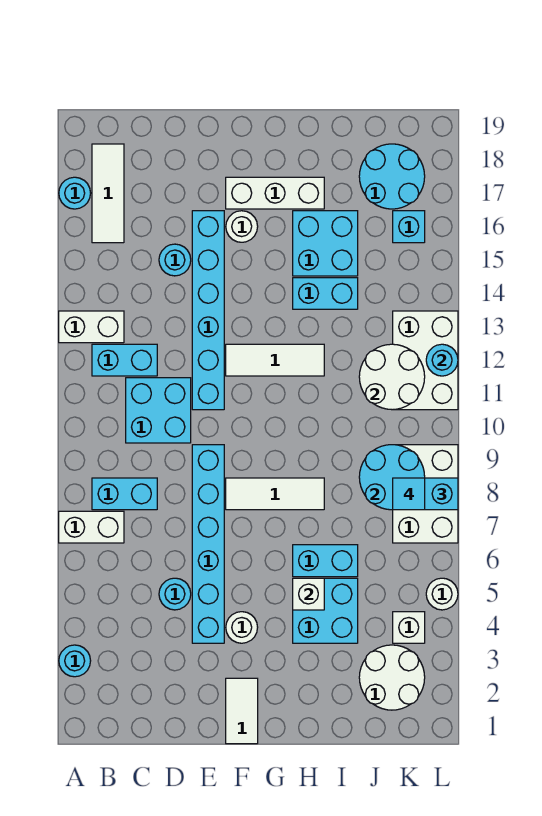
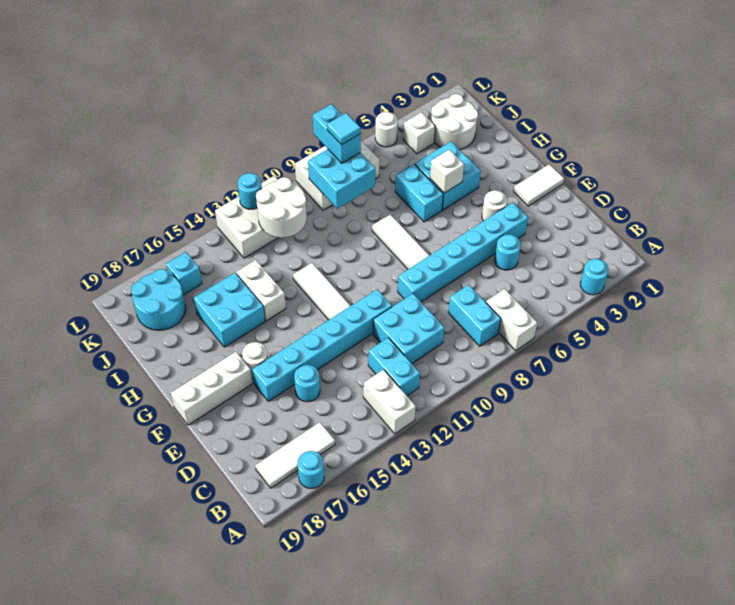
white brick F17:H17 level 1 -> white brick F17:F19 level 1
cyan brick H14:I14 level 1 -> white brick H14:I14 level 1
cyan round brick J8:K9 level 2 -> cyan brick J8:K9 level 2

